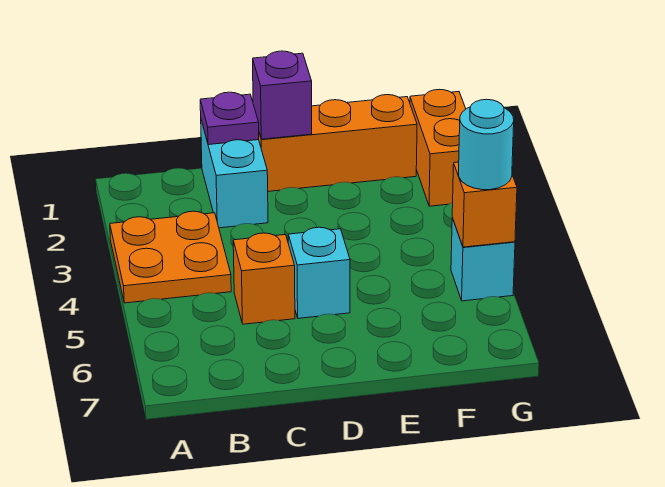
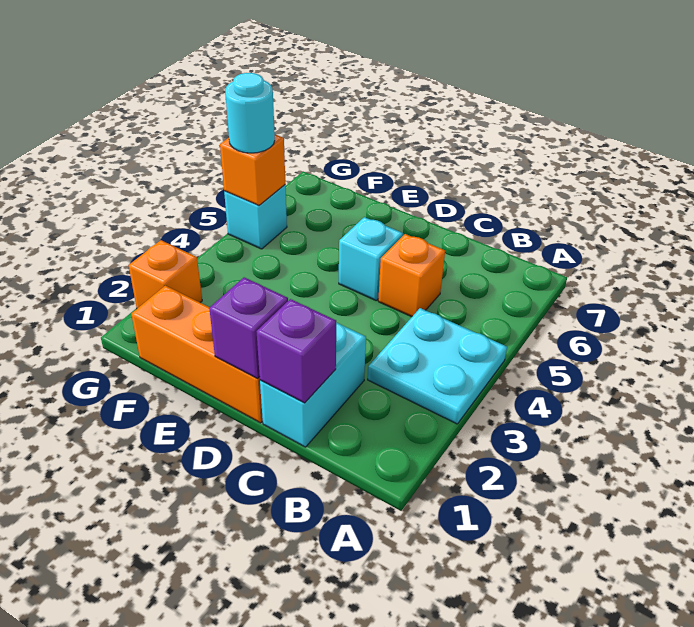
orange plate A3:B4 level 1 -> cyan plate A3:B4 level 1
purple plate C1 level 2 -> purple brick C1 level 2
orange brick G1:G2 level 1 -> orange brick G2 level 1

